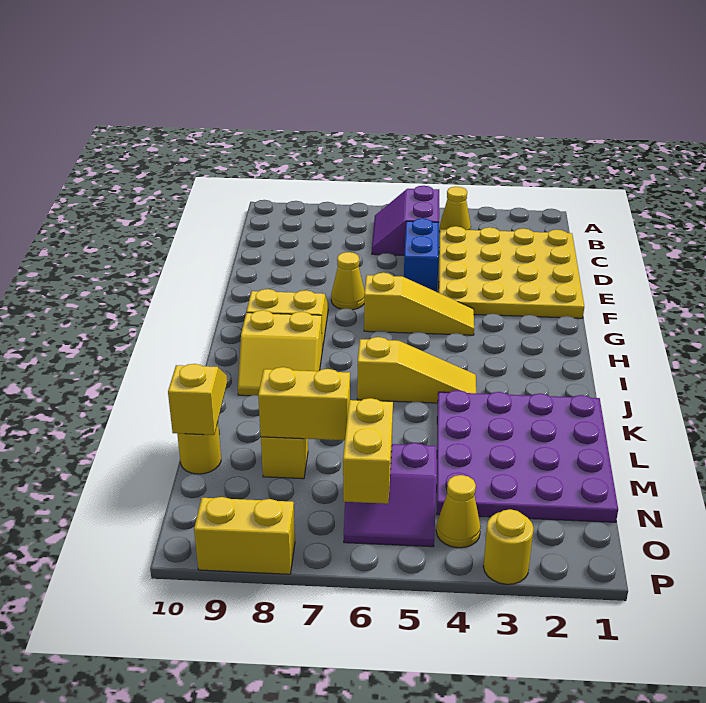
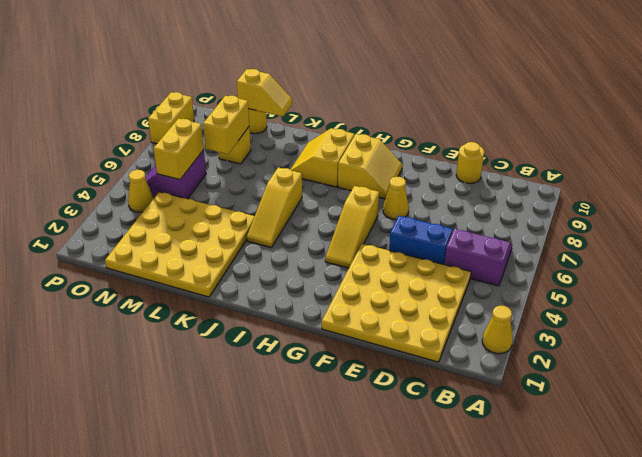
yellow cone B4 level 1 -> yellow cone A2 level 1
purple plate K1:N4 level 1 -> yellow plate K1:N4 level 1
yellow brick N6:O6 level 2 -> yellow brick N5:N6 level 2
yellow round brick P3 level 1 -> yellow round brick D10 level 1

